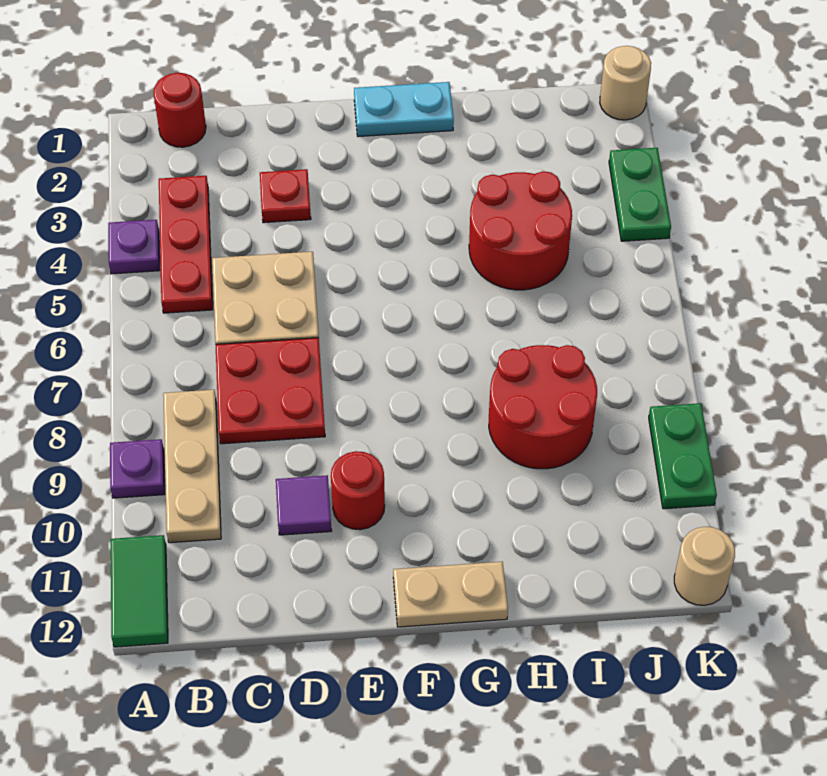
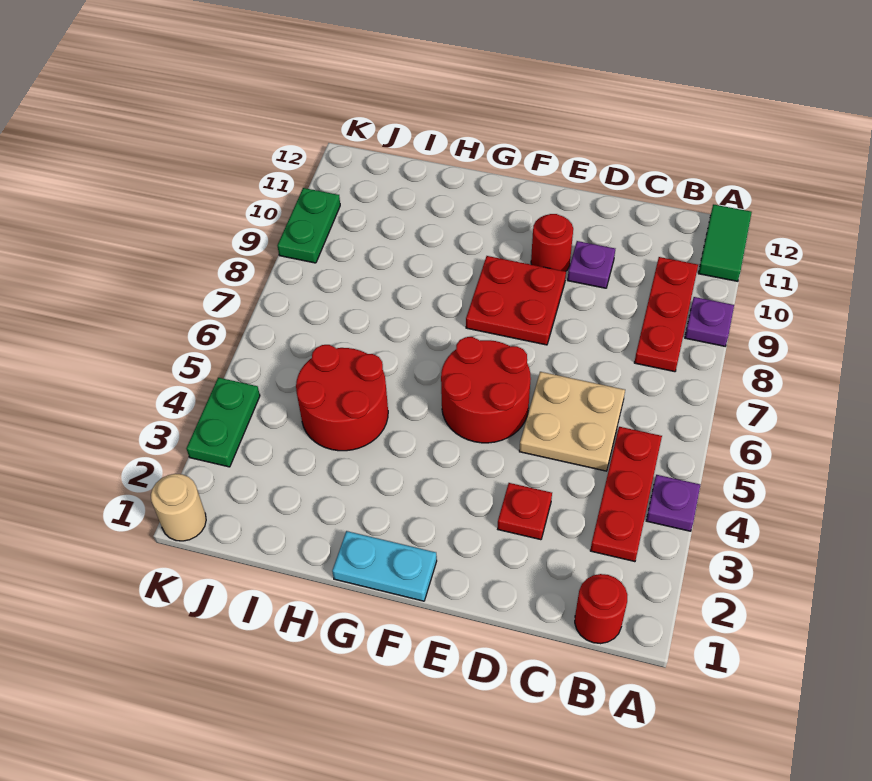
tan plate B8:B10 level 1 -> red plate B8:B10 level 1
red plate C7:D8 level 1 -> red plate E8:F9 level 1
purple tile D10 level 1 -> purple plate D10 level 1
tan plate F12:G12 level 1 -> none
red round brick H8:I9 level 1 -> red round brick E5:F6 level 1
tan round brick K12 level 1 -> none

